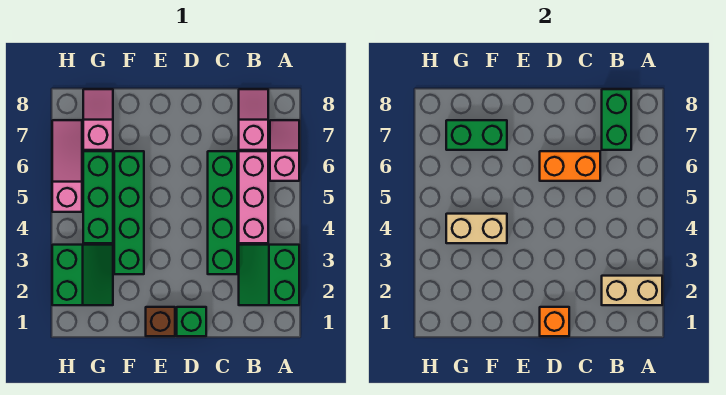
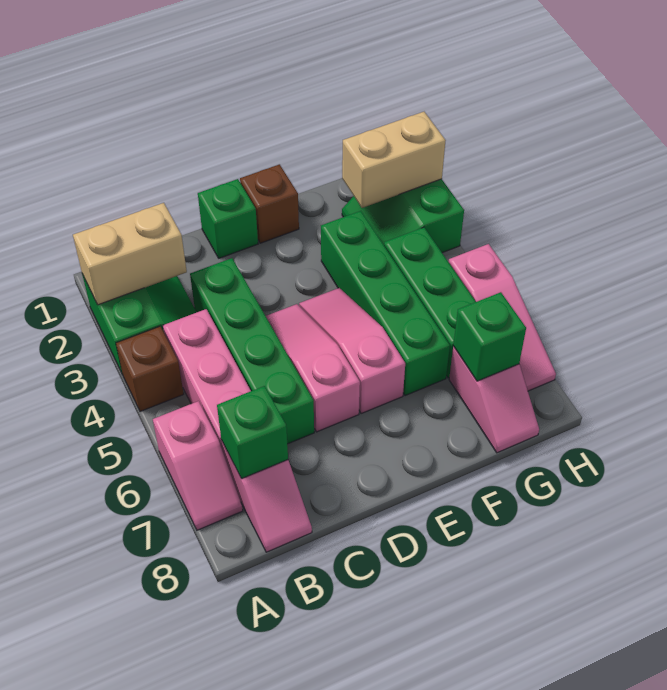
none -> brown brick A4 level 1
green brick B7:B8 level 2 -> green brick B7 level 2
orange brick C6:D6 level 2 -> none
orange brick D1 level 2 -> none
none -> pink slope D4:D6 level 1 top 6
none -> pink slope E4:E6 level 1 top 6
tan brick F4:G4 level 2 -> tan brick G2:H2 level 2
green brick F7:G7 level 2 -> green brick G7 level 2

